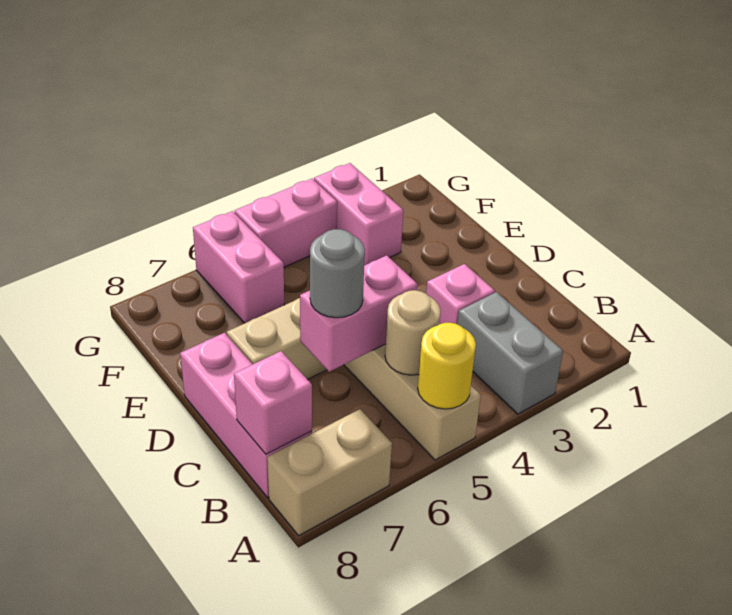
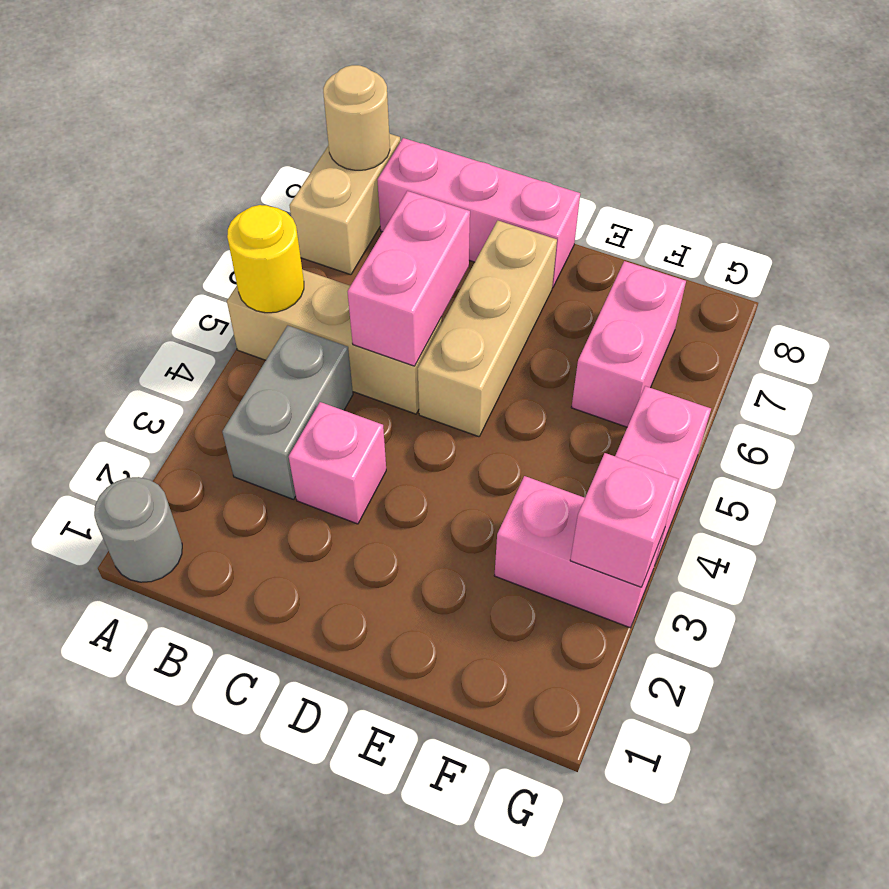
grey brick A3:B3 level 1 -> grey brick B3:B4 level 1
tan round brick B5 level 2 -> tan round brick A8 level 2
pink brick B8 level 2 -> pink brick G3 level 2
grey round brick C6 level 3 -> grey round brick A1 level 1
pink brick F6:G6 level 1 -> pink brick F6:F7 level 1

